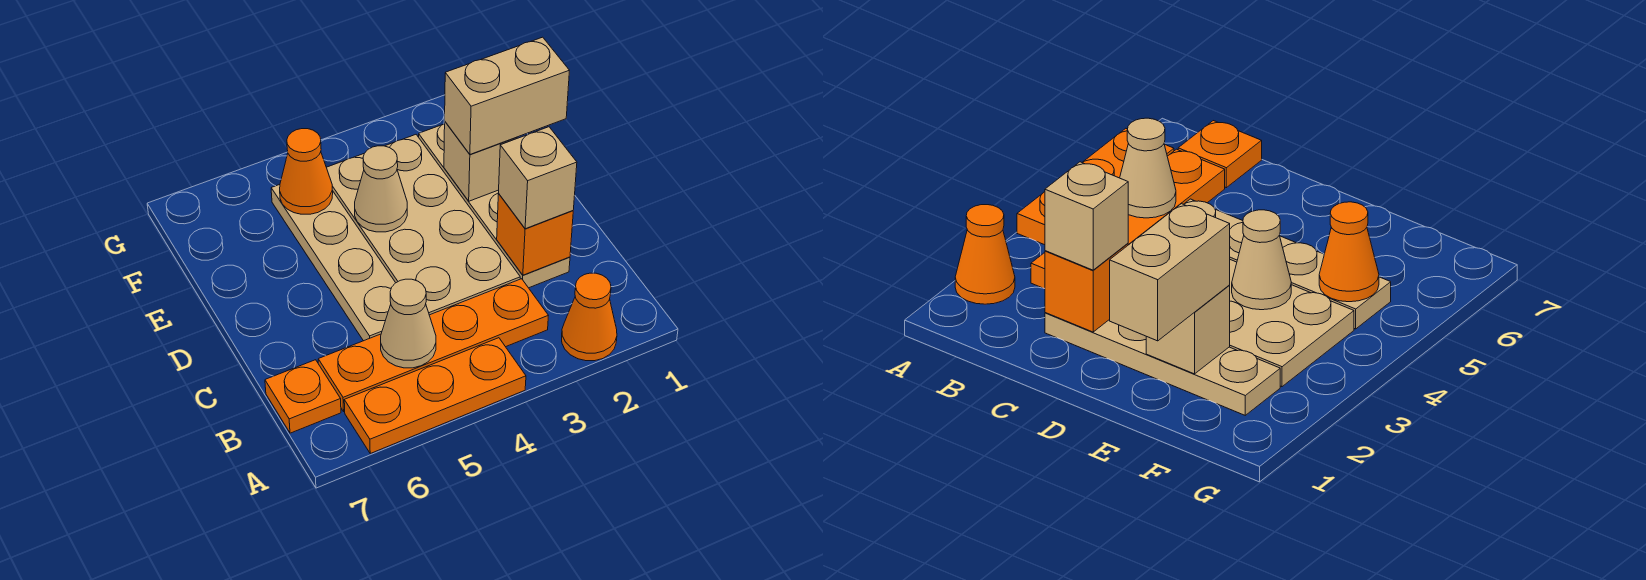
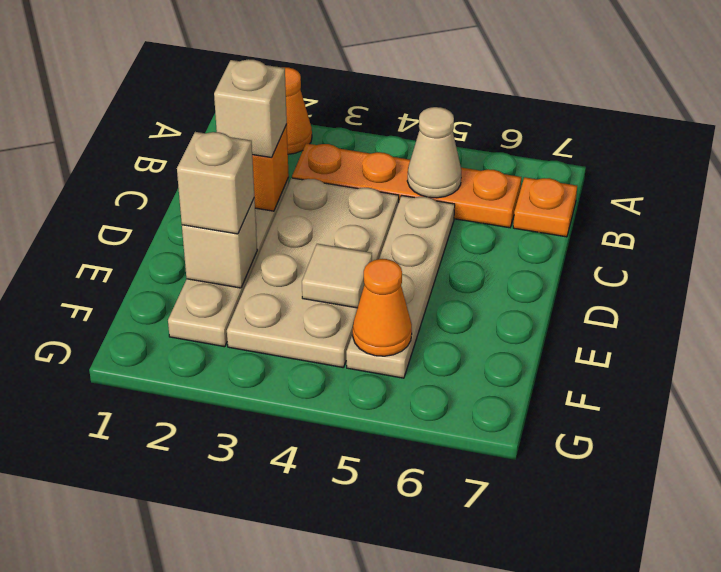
orange plate A4:A6 level 1 -> none
tan brick E1:E2 level 3 -> tan brick E2 level 3
tan cone E4 level 2 -> tan tile E4 level 2

